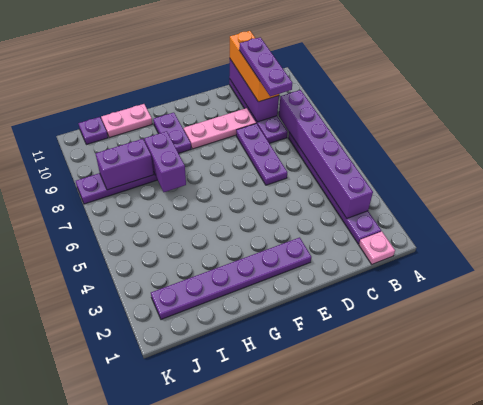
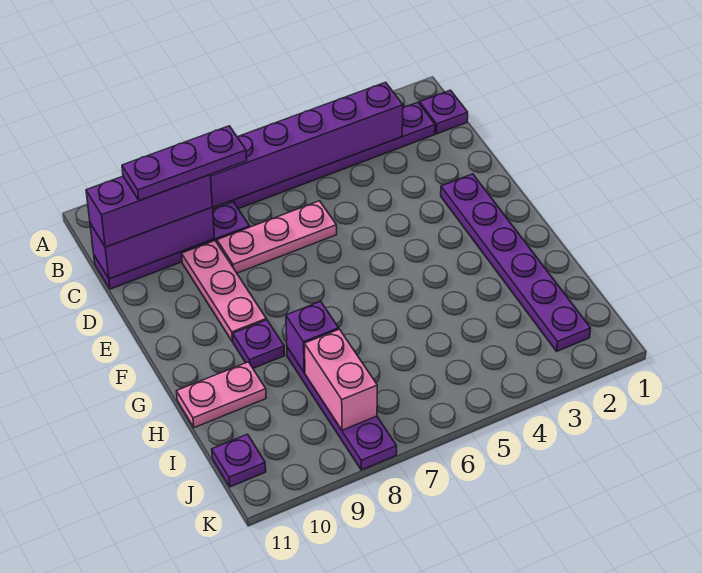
pink plate B1 level 1 -> purple plate B1 level 1
orange brick C9:C11 level 3 -> purple brick C9:C11 level 3
purple plate D6:D8 level 1 -> pink plate D6:D8 level 1
purple plate G9:G10 level 1 -> purple plate G9 level 1
purple brick H7:H8 level 2 -> purple brick H8 level 2
pink plate H11:I11 level 1 -> pink plate H10:H11 level 1
purple brick I8:J8 level 2 -> pink brick I8:J8 level 2

